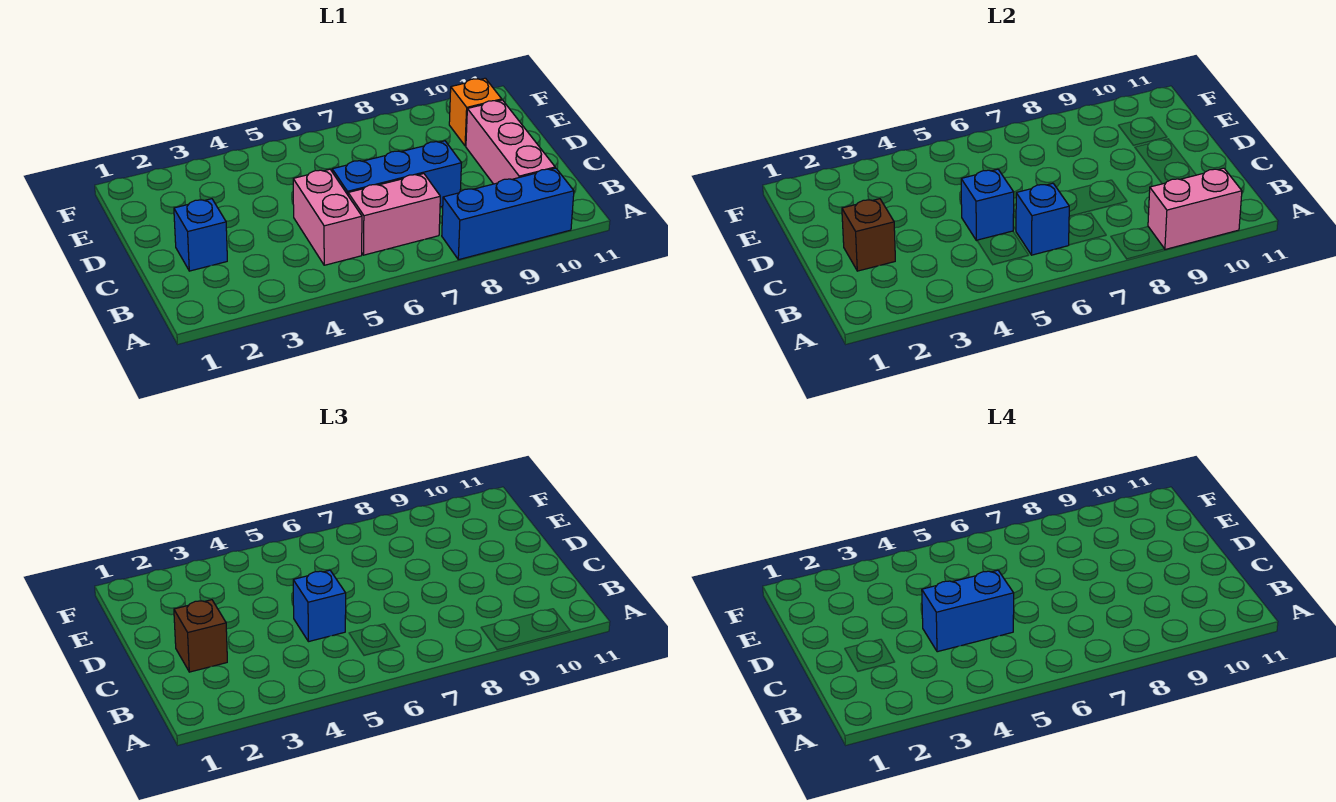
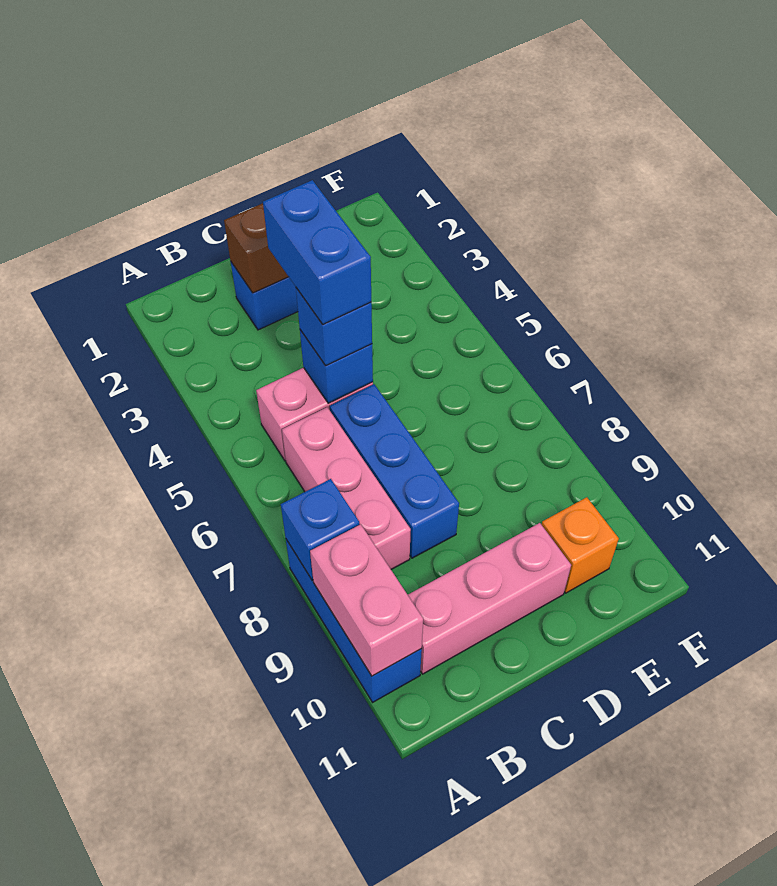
pink brick B6:B7 level 1 -> pink brick B6:B8 level 1
blue brick B6 level 2 -> blue brick A8 level 2
brown brick C2 level 3 -> none

